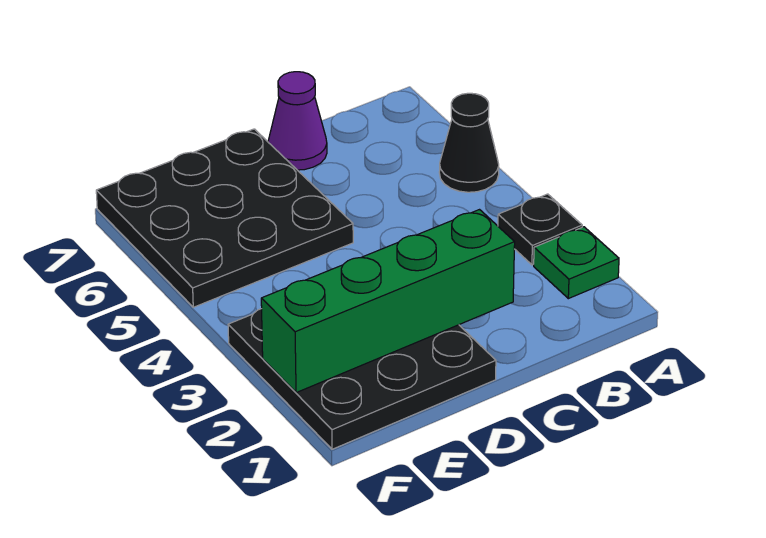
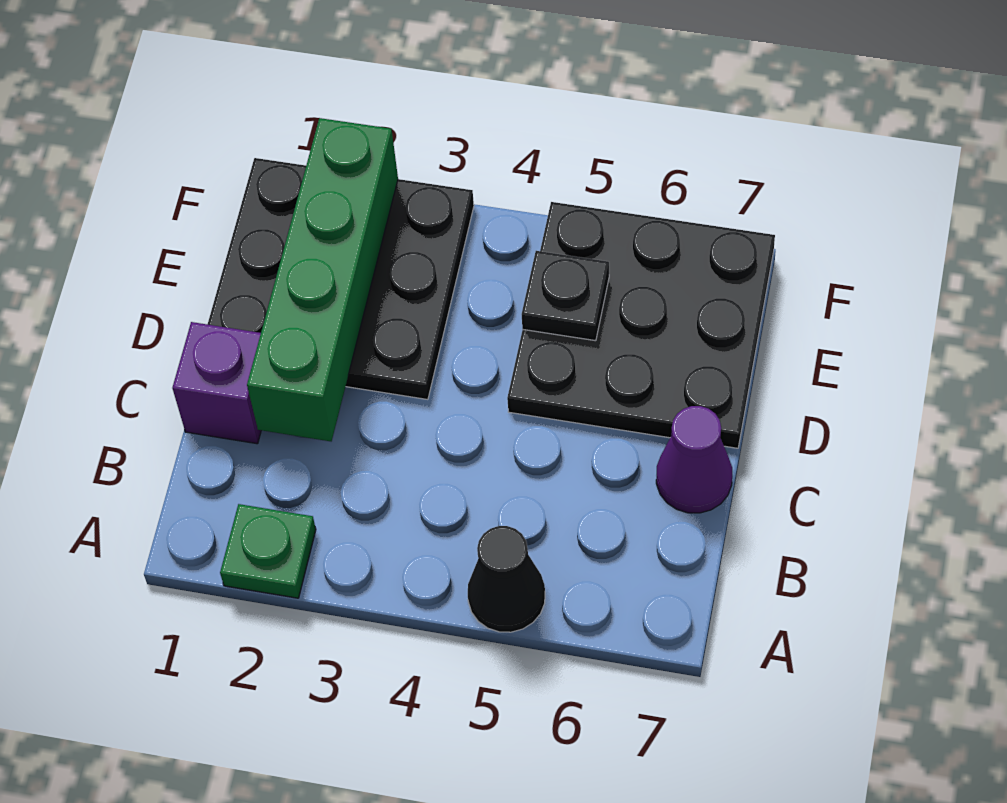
black plate A3 level 1 -> black plate E5 level 2
none -> purple brick C1 level 1

